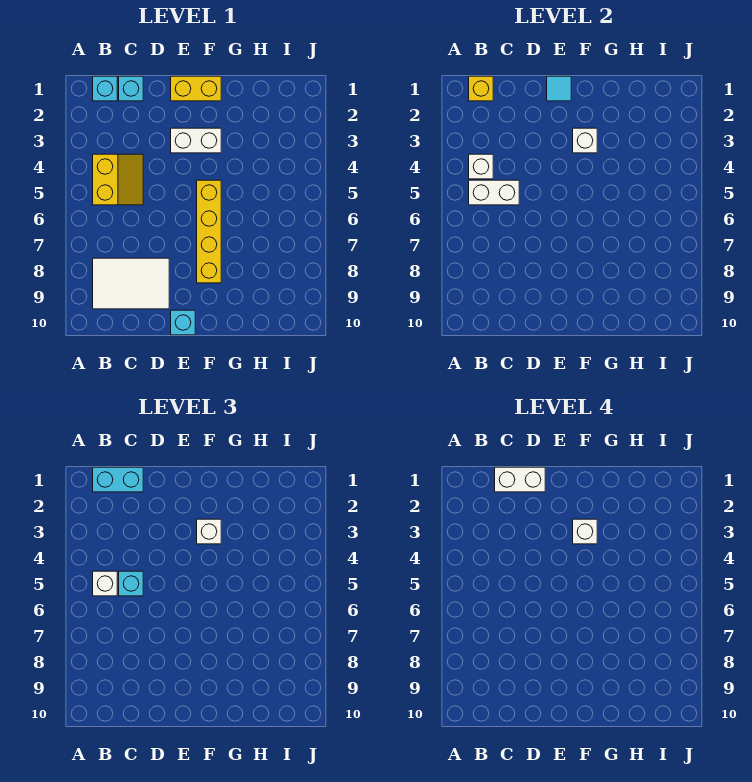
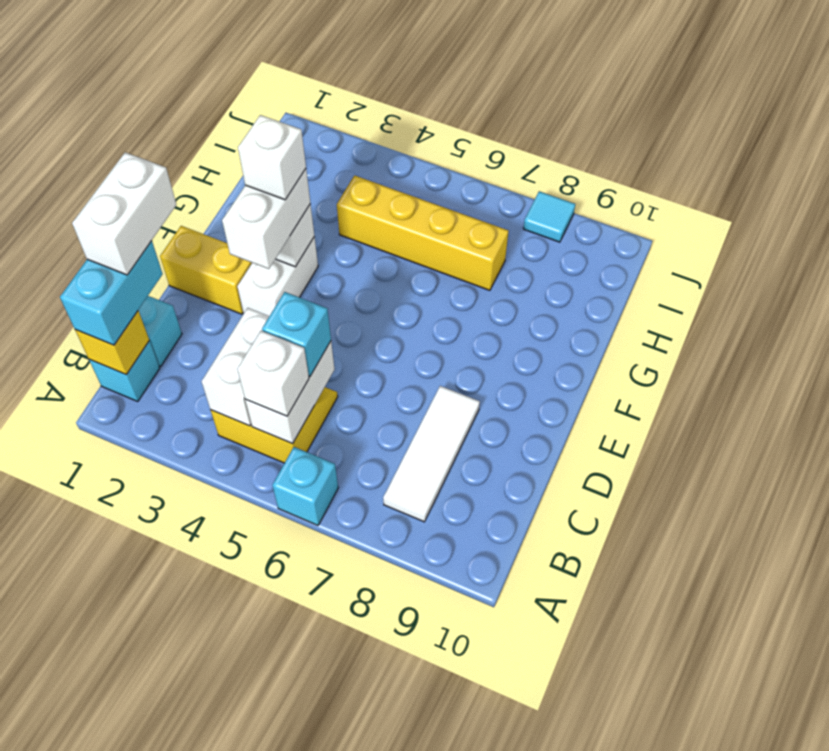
white brick B4 level 2 -> white brick B4:C4 level 2
white tile B8:D9 level 1 -> white tile B8:D8 level 1
yellow brick E1:F1 level 1 -> yellow brick E1:E2 level 1
cyan tile E1 level 2 -> cyan tile J8 level 1
cyan brick E10 level 1 -> cyan brick A6 level 1
white brick F3 level 3 -> white brick E3:F3 level 3
yellow brick F5:F8 level 1 -> yellow brick H4:H7 level 1

